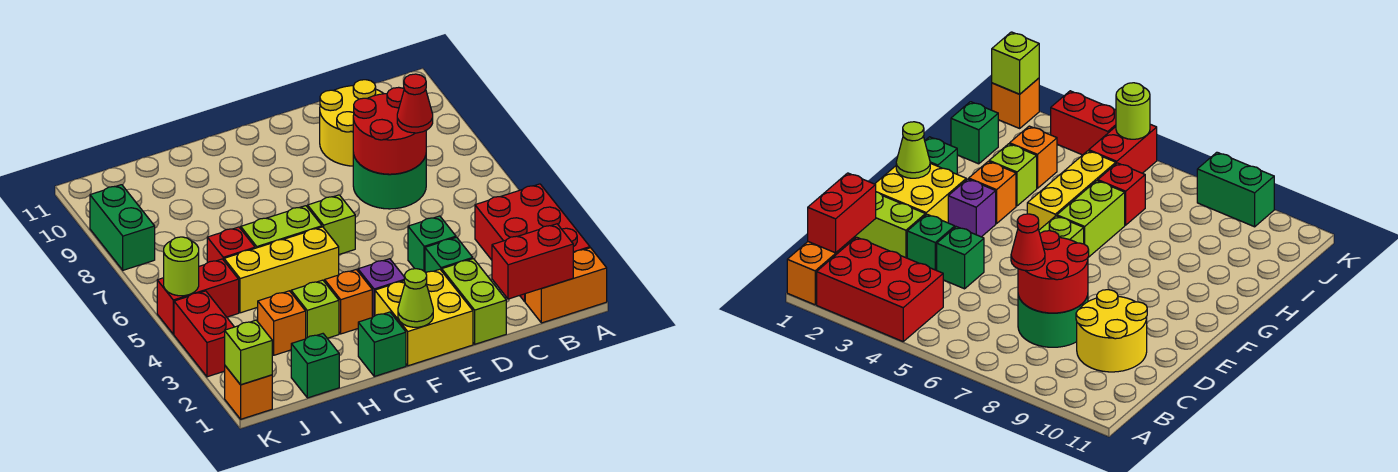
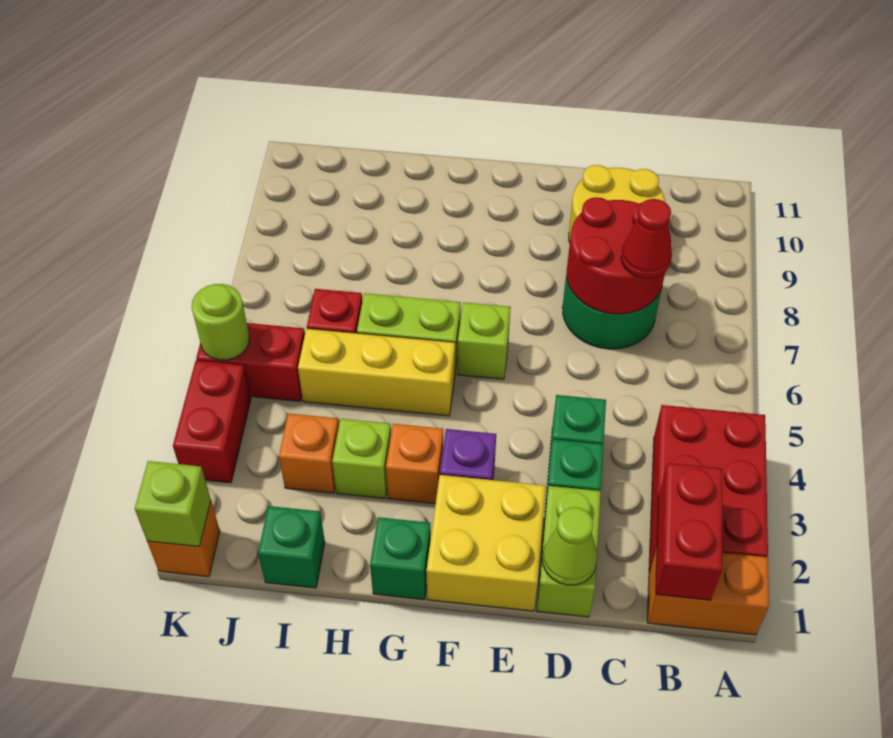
red brick B1:C1 level 2 -> red brick B1:B2 level 2
lime cone F1 level 2 -> lime cone D1 level 2
green brick K8:K9 level 1 -> none

